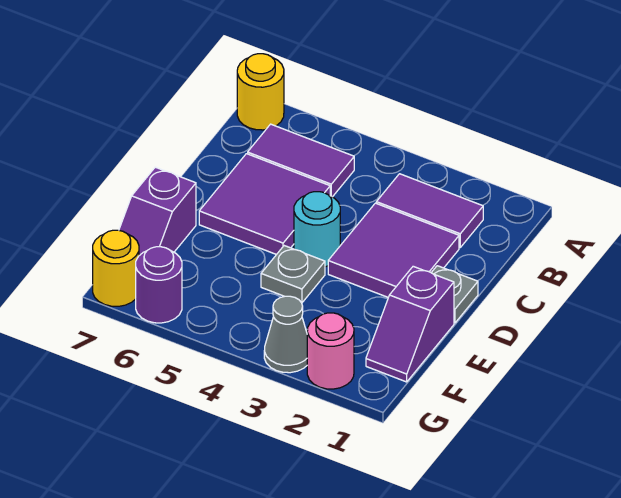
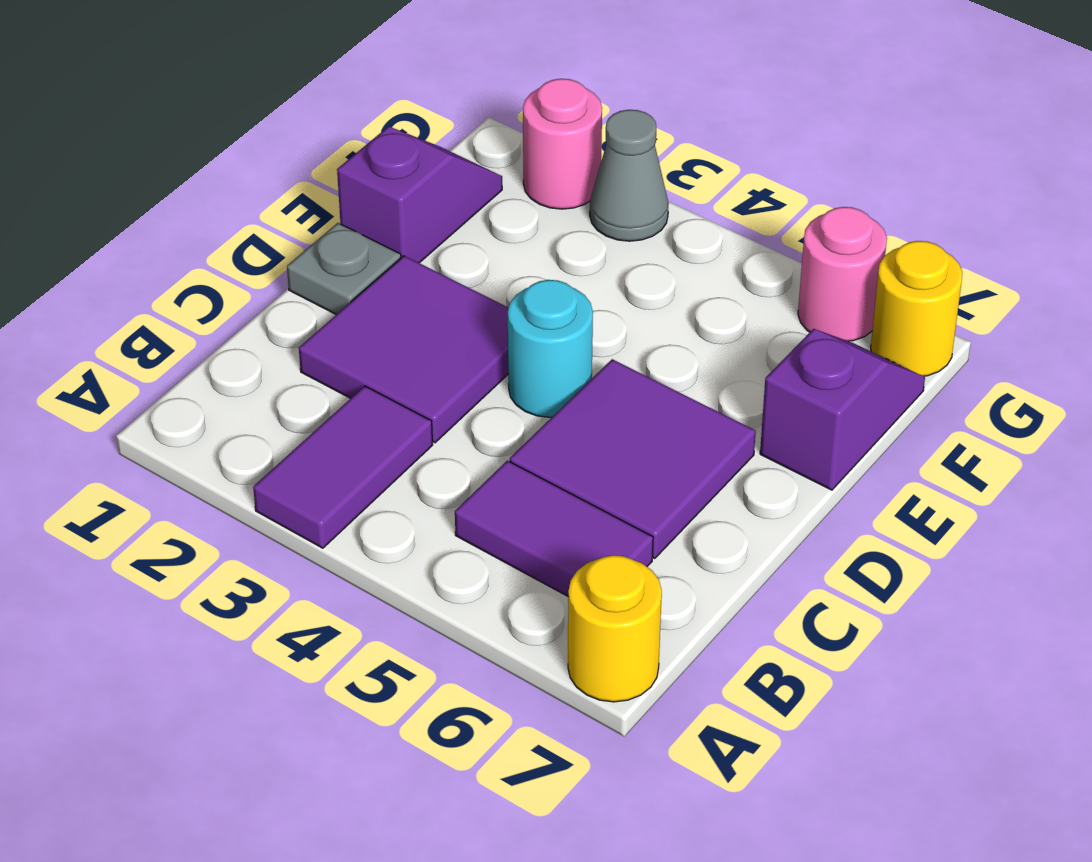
purple tile B2:B3 level 1 -> purple tile A3:B3 level 1
grey plate E4 level 1 -> none
purple round brick G6 level 1 -> pink round brick G6 level 1

